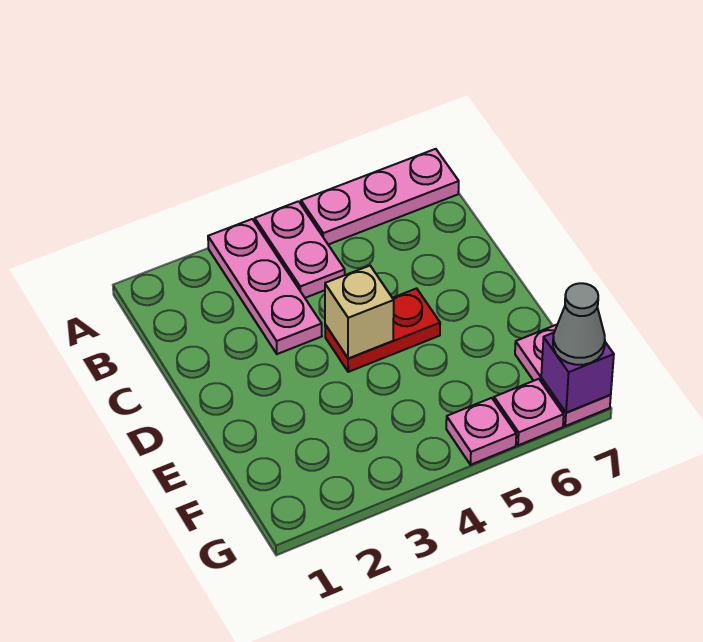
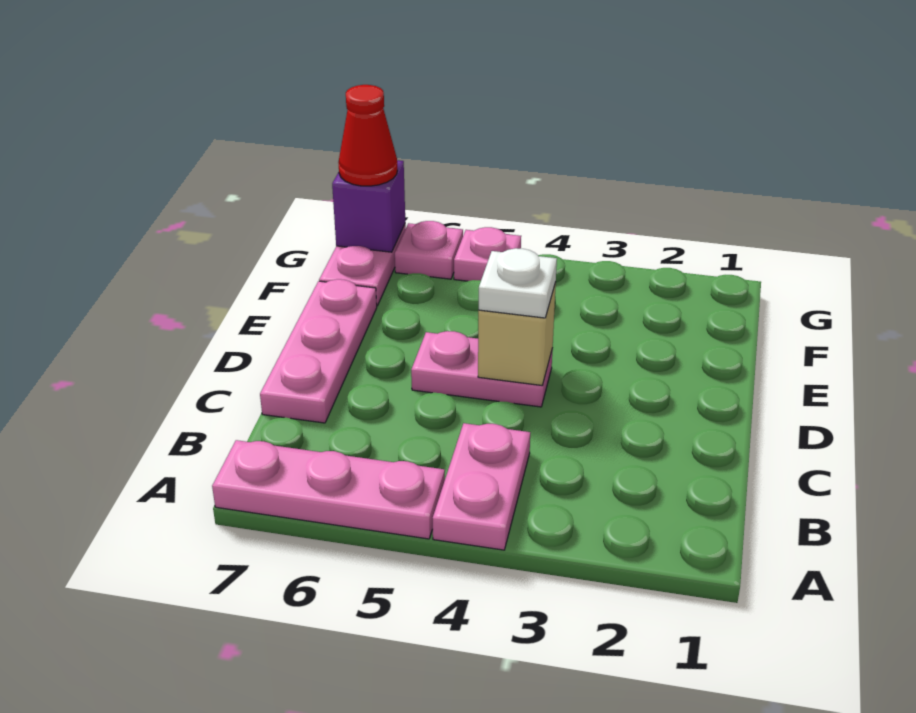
pink plate A3:C3 level 1 -> pink plate C7:E7 level 1
red plate D4:D5 level 1 -> pink plate D4:D5 level 1
none -> white plate D4 level 3
grey cone G7 level 3 -> red cone G7 level 3

